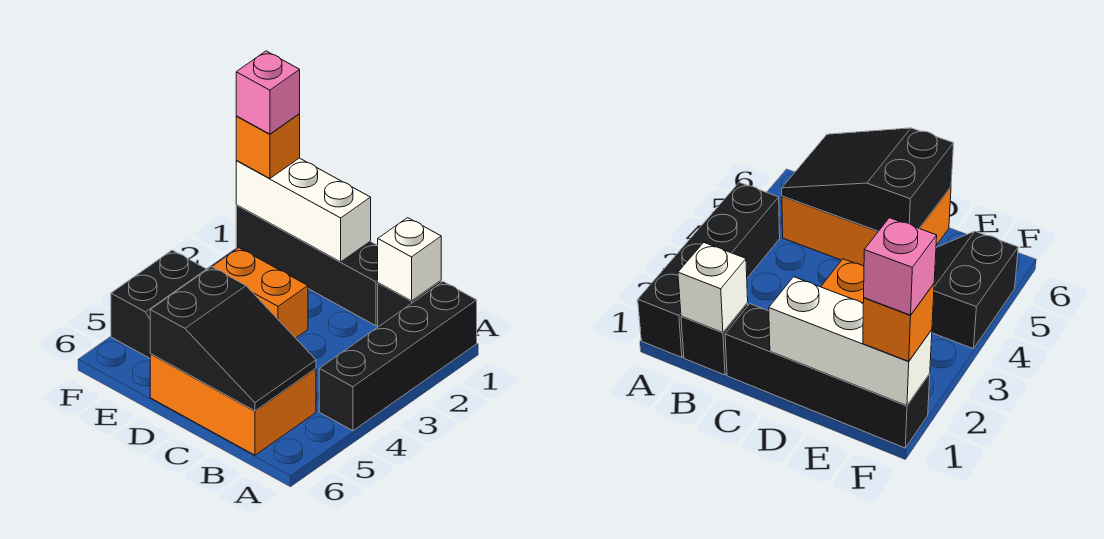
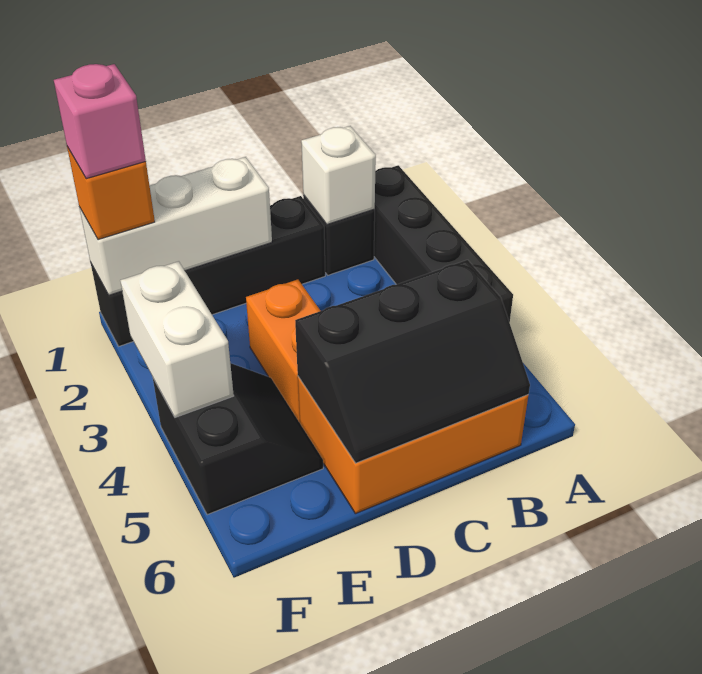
black slope B5:D6 level 2 top D -> black slope B5:D6 level 2 top 5
orange brick D3:E3 level 1 -> orange brick D3:D4 level 1
none -> white brick F3:F4 level 2

